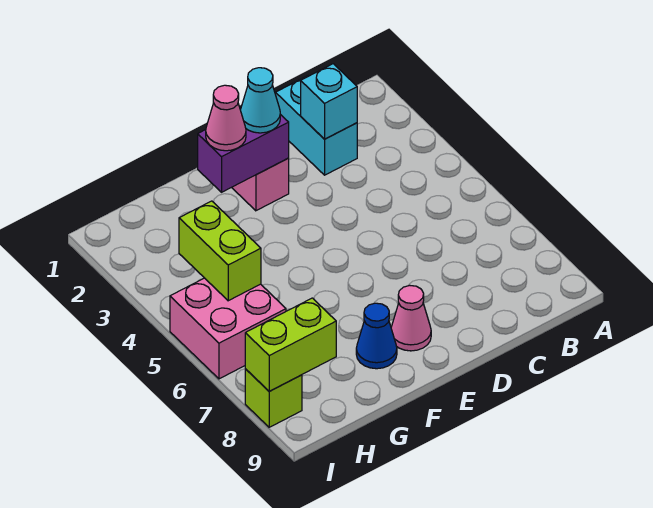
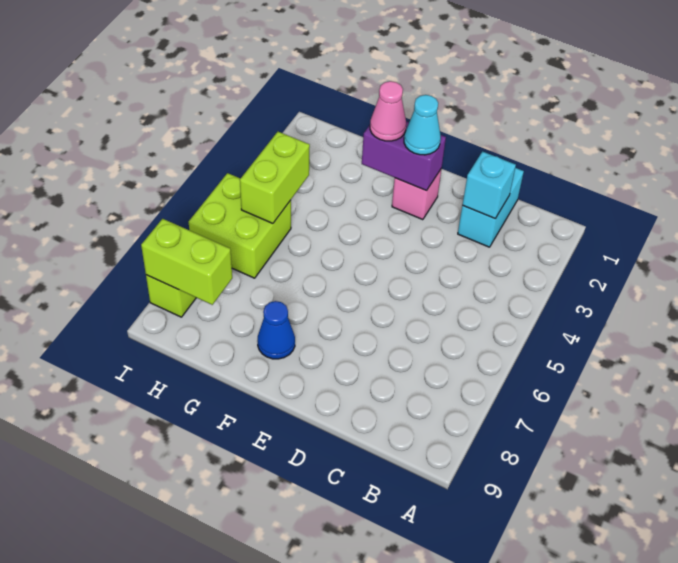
pink cone E8 level 1 -> none
pink brick H5:I6 level 1 -> lime brick H5:I6 level 1

